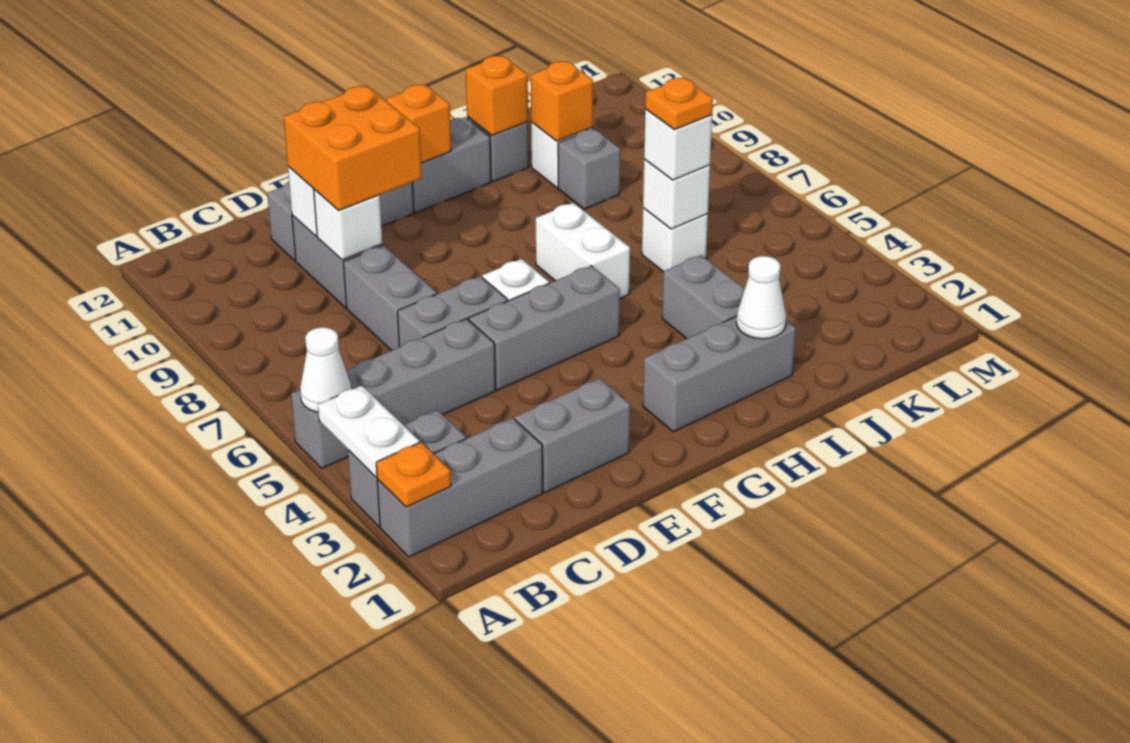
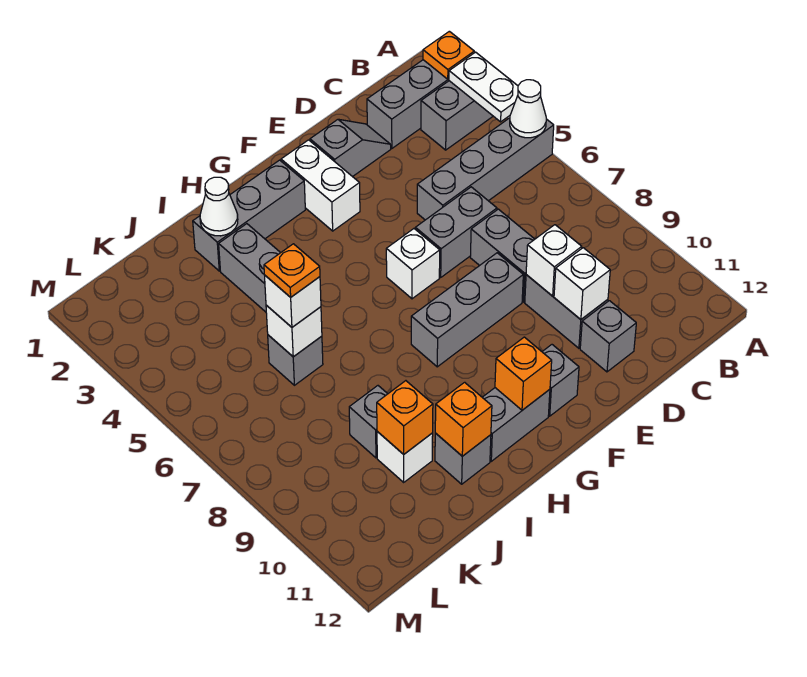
grey brick D2:E2 level 1 -> grey slope D2:E2 level 1 top E
orange brick D9:E10 level 3 -> none
grey brick E5:G5 level 1 -> grey brick E8:G8 level 1
white brick H6:H7 level 1 -> white brick F2:F3 level 1
white brick J6 level 1 -> grey brick J6 level 1

